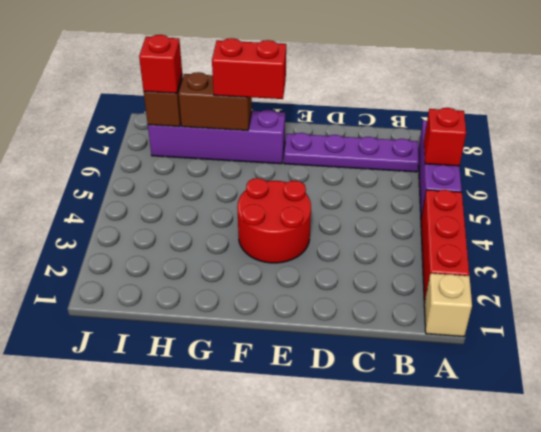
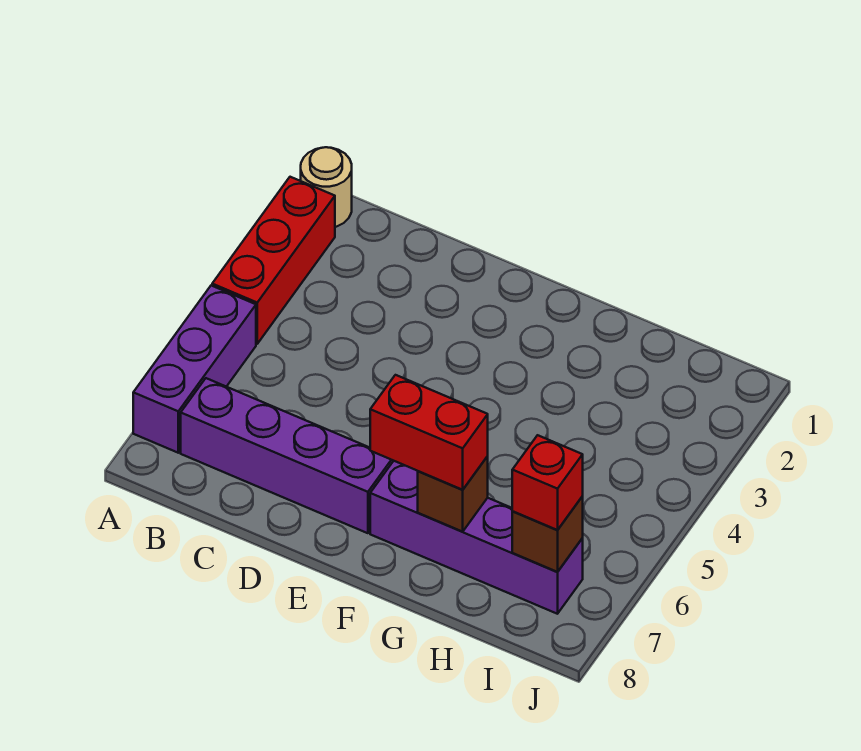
tan brick A1 level 1 -> tan round brick A1 level 1
red brick A6 level 2 -> none
purple plate B7:E7 level 1 -> purple brick B7:E7 level 1
red round brick E3:F4 level 1 -> none
brown brick G7:H7 level 2 -> brown brick G7 level 2

